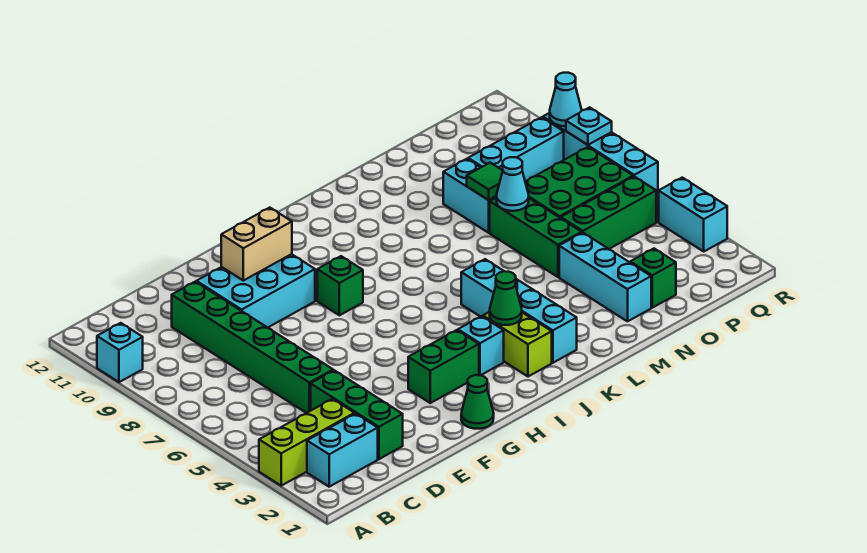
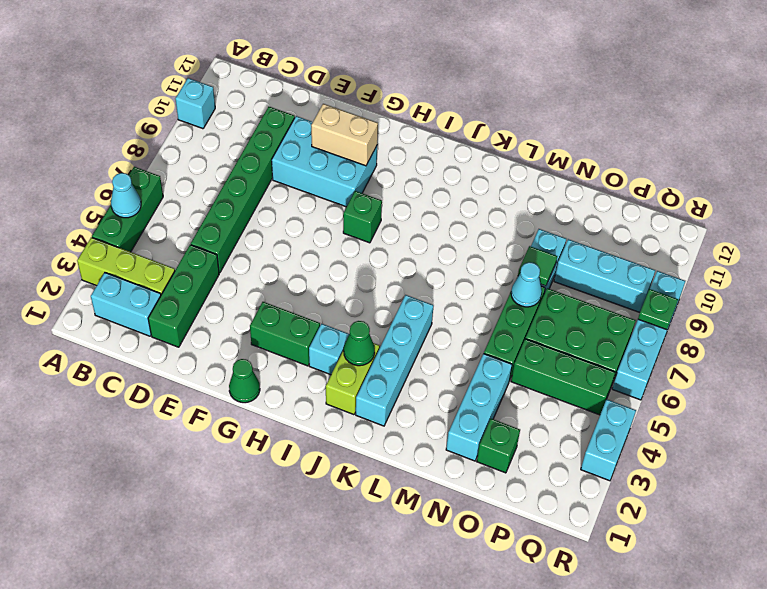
none -> green brick A4:A6 level 1
cyan plate R8 level 2 -> green plate R8 level 2
cyan cone R9 level 2 -> cyan cone A5 level 2

